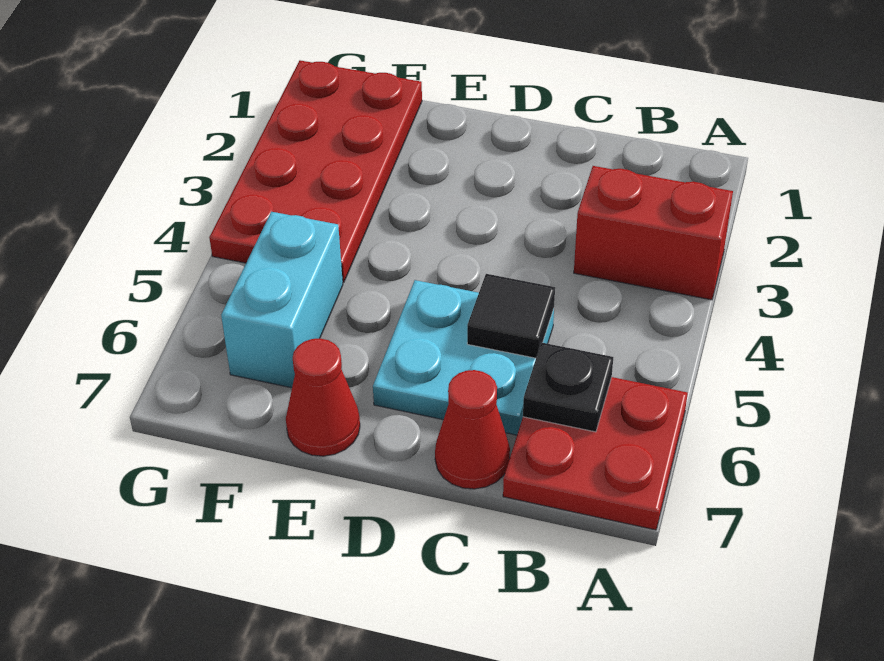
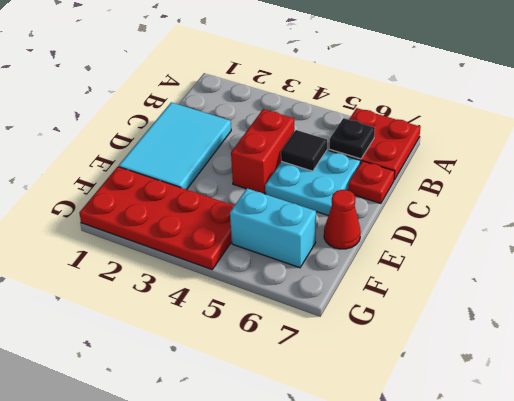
red brick A3:B3 level 1 -> red brick C4:D4 level 1
none -> cyan tile C1:E2 level 1
red cone C7 level 1 -> red plate C7 level 1

